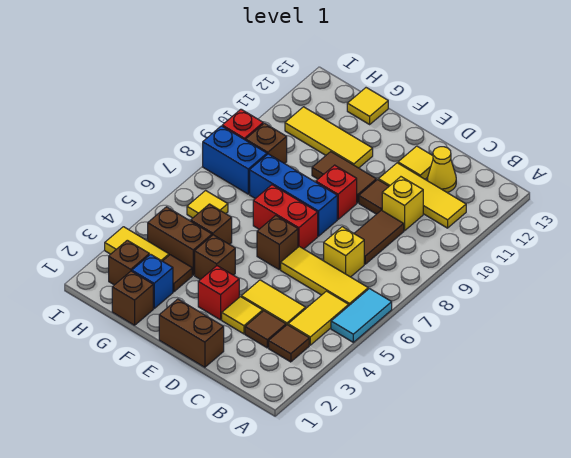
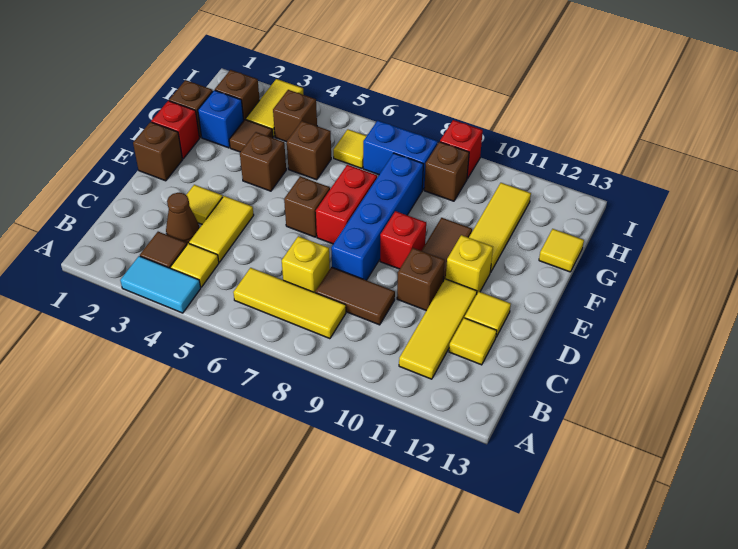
cyan tile A5:A6 level 1 -> cyan tile A3:A4 level 1
yellow tile B4:B5 level 1 -> yellow tile B4 level 1
yellow tile B6:D6 level 1 -> yellow tile B6:B8 level 1
brown tile C3 level 1 -> brown cone C3 level 1
yellow brick C10 level 1 -> yellow brick E11 level 1
yellow cone C12 level 1 -> yellow tile C12 level 1
brown brick D1:E1 level 1 -> brown brick E1 level 1
brown tile D10 level 1 -> brown brick D10 level 1
red brick E3 level 1 -> red brick F1 level 1
blue brick E8:G8 level 1 -> blue brick D8:G8 level 1
brown brick G4:H4 level 1 -> brown brick H4 level 1
blue brick H8:I8 level 1 -> blue brick H7:H8 level 1

